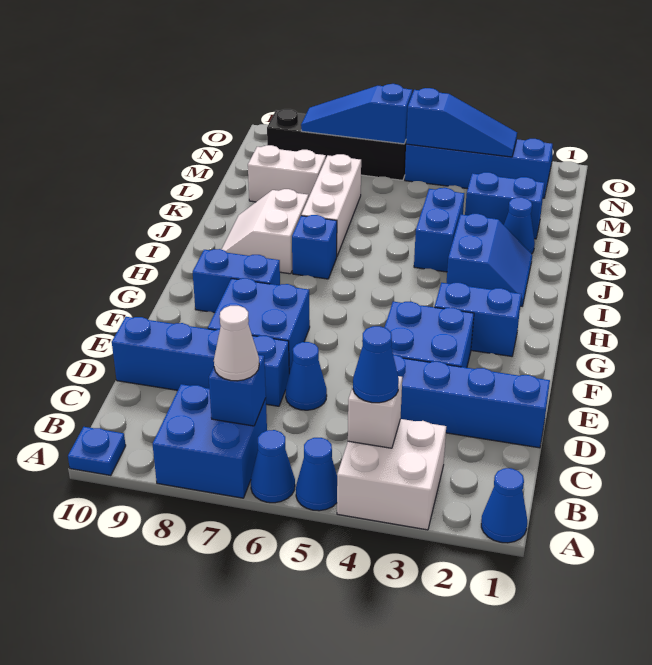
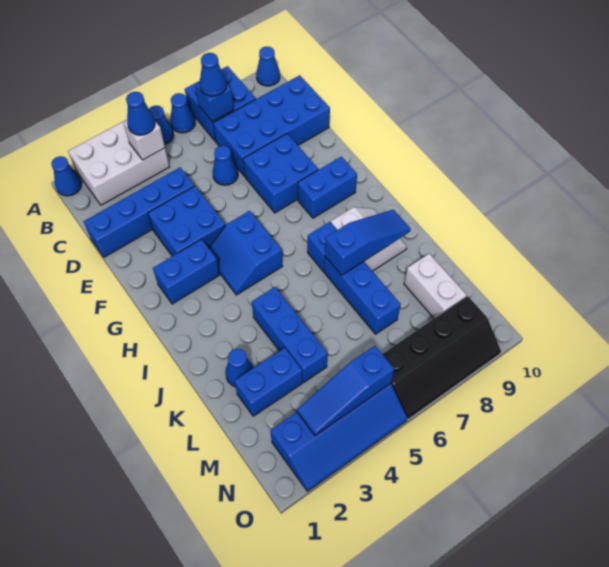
white brick A3:B4 level 1 -> white brick A2:B4 level 1
blue plate A10 level 1 -> blue cone A10 level 1
white cone B7 level 3 -> blue cone B7 level 3
blue brick D7:D10 level 1 -> blue brick C7:D10 level 1
blue slope I2:J3 level 1 top 3 -> blue slope G4:H5 level 1 top 5
blue brick J4:K4 level 1 -> blue brick J4:L4 level 1
white brick J7:L7 level 1 -> blue brick J7:L7 level 1
white brick L8:L9 level 1 -> white brick L9:M9 level 1
blue slope N6:N8 level 2 top 6 -> blue slope J7:J9 level 2 top 7

